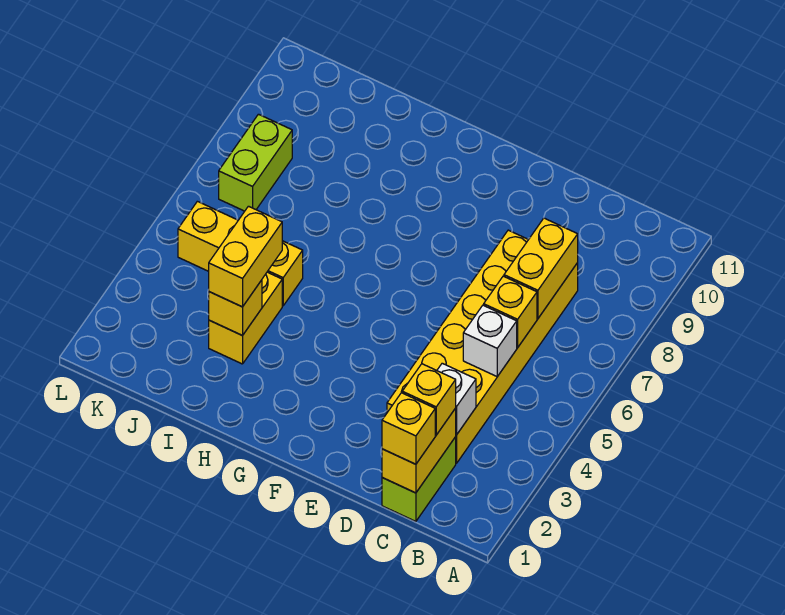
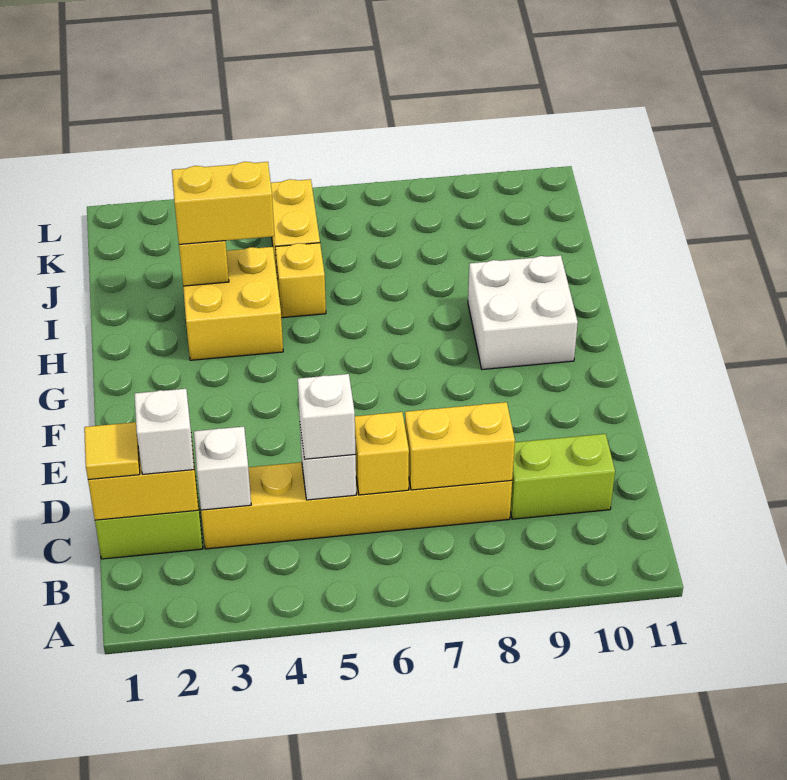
yellow brick C1 level 3 -> yellow tile C1 level 3
yellow brick C2 level 3 -> white brick C2 level 3
yellow brick C3:D8 level 1 -> yellow brick C3:C8 level 1
none -> white brick C5 level 3
none -> white brick G9:H10 level 1
yellow brick I3:I4 level 1 -> yellow brick H3:I4 level 1
lime brick K7:K8 level 1 -> lime brick C9:C10 level 1

